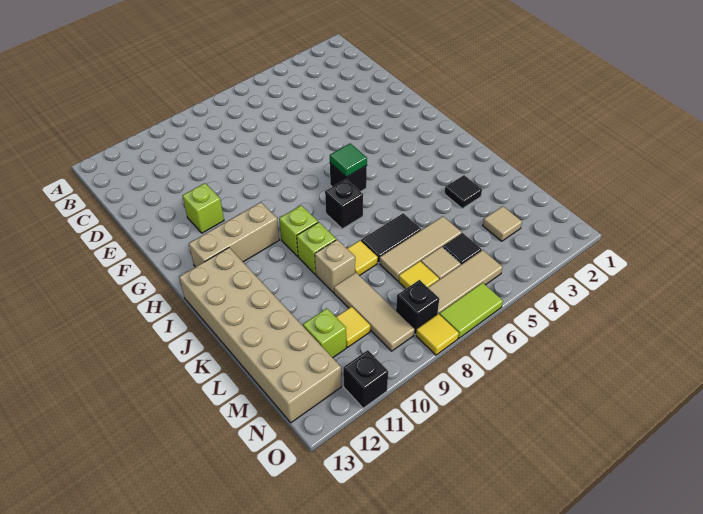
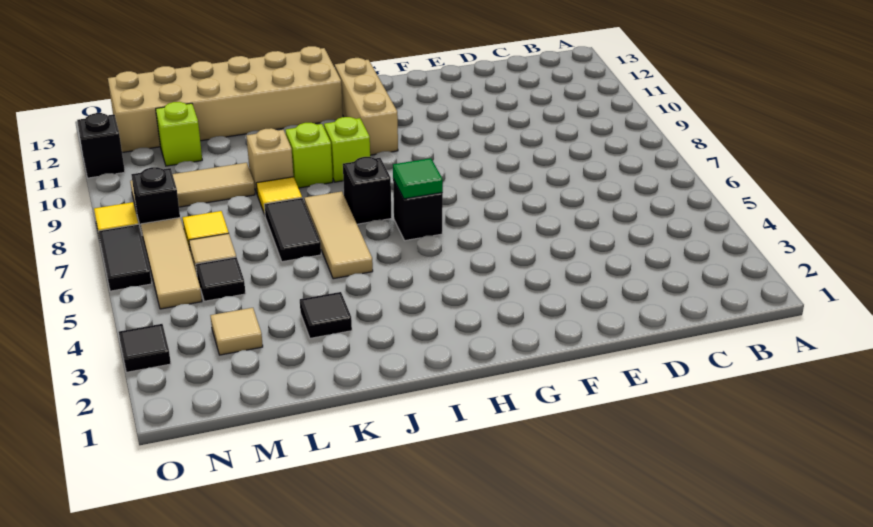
lime brick F11 level 1 -> none
tan tile L5:L7 level 1 -> tan tile J5:J7 level 1
yellow tile M10 level 1 -> none
none -> black tile O3 level 1
lime tile O6:O7 level 1 -> black tile O6:O7 level 1

